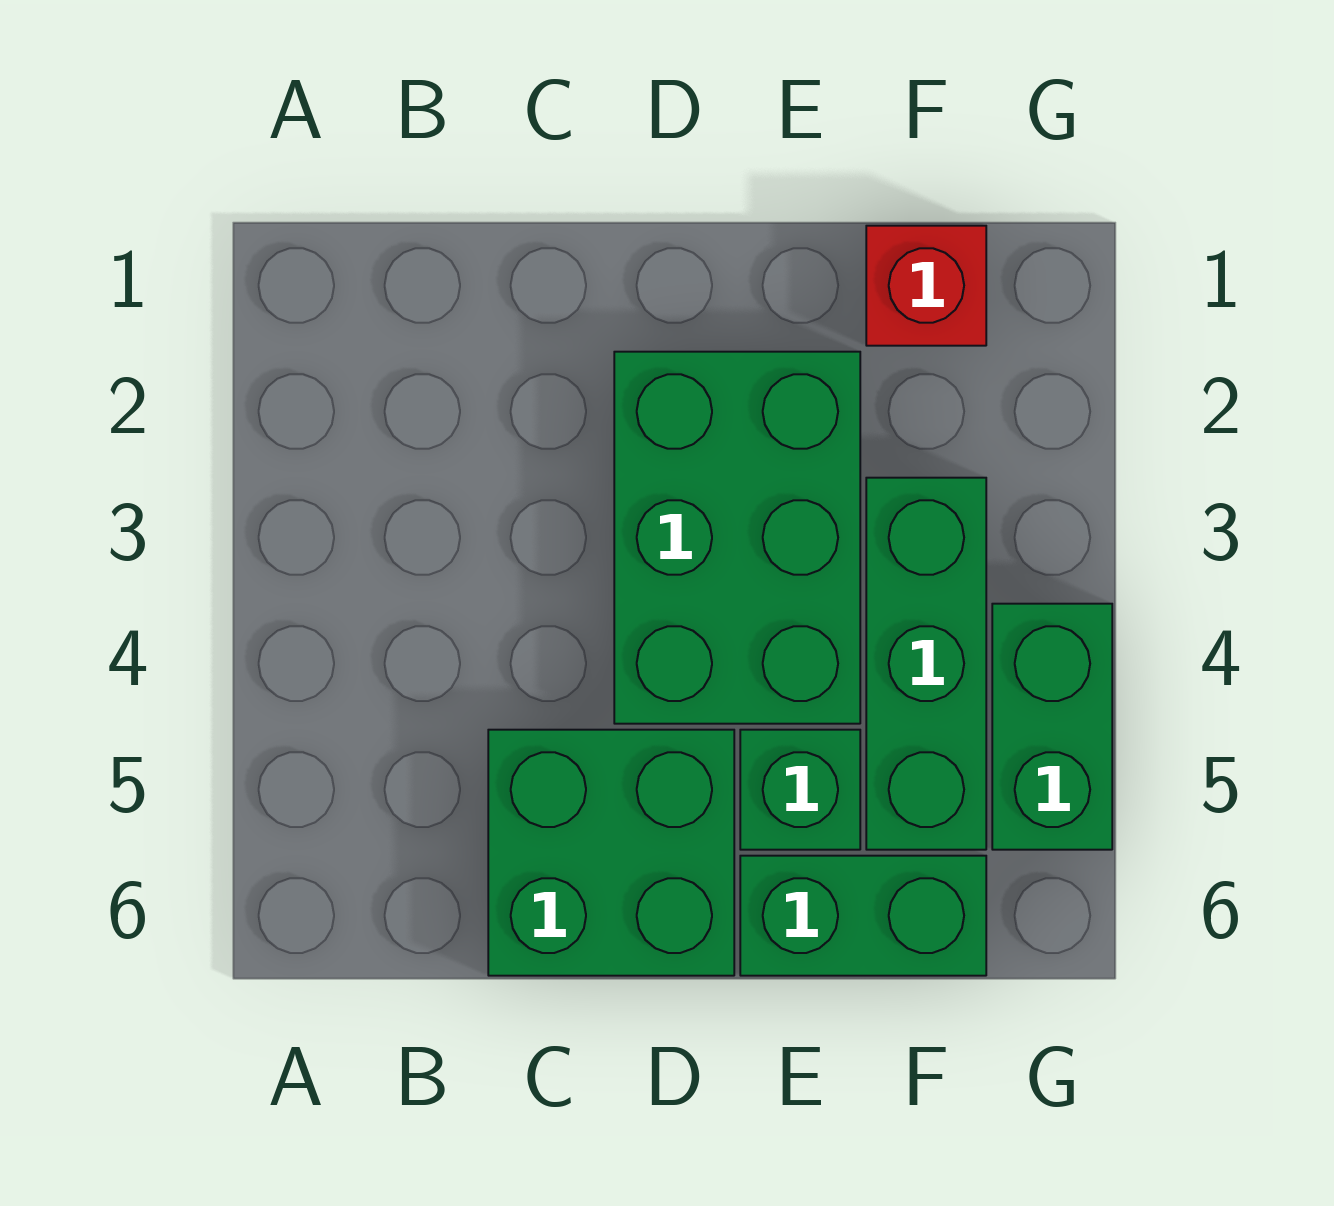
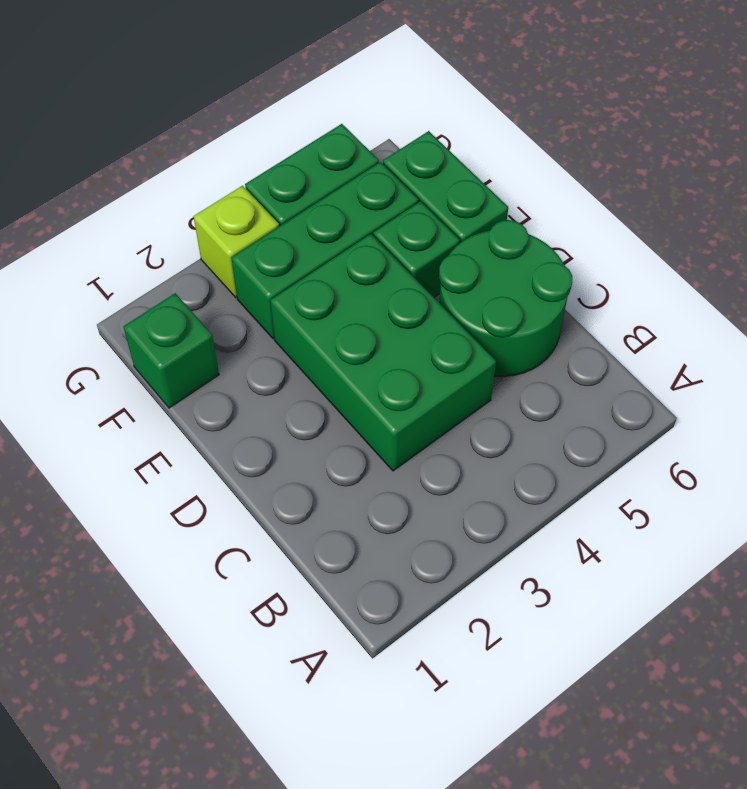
green brick C5:D6 level 1 -> green round brick C5:D6 level 1
green brick D2:E4 level 1 -> green brick C3:E4 level 1
red brick F1 level 1 -> green brick F1 level 1
none -> lime brick G3 level 1

